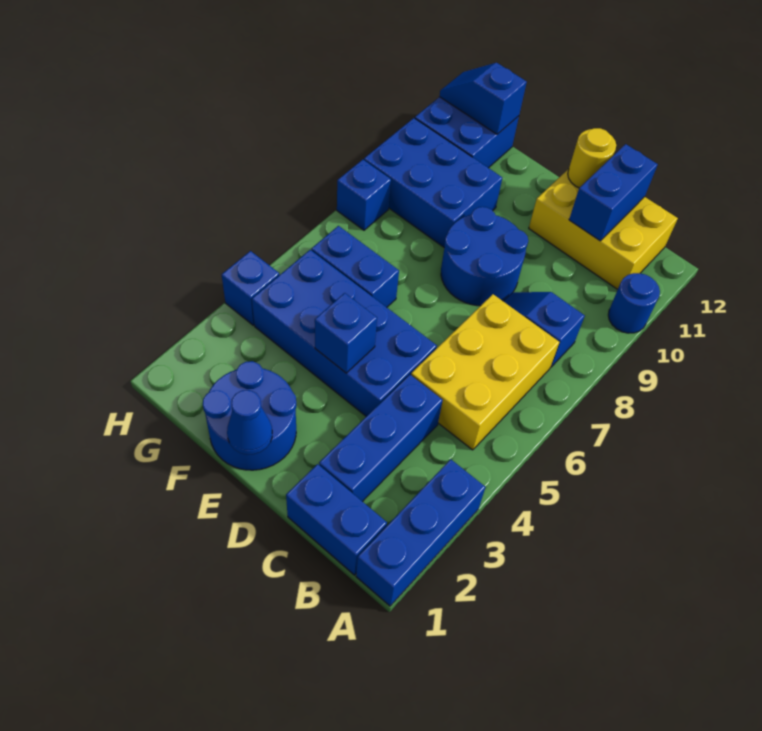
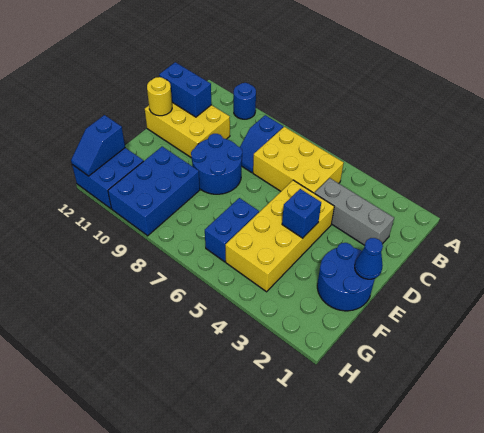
blue brick A1:A3 level 1 -> none
blue brick B1:C1 level 1 -> none
yellow brick B11:D12 level 1 -> yellow brick C10:D12 level 1
blue brick C2:C4 level 1 -> grey brick C2:C4 level 1
blue brick D4:G5 level 1 -> yellow brick D4:G5 level 1
blue brick H4 level 1 -> none
blue brick H8 level 1 -> none

